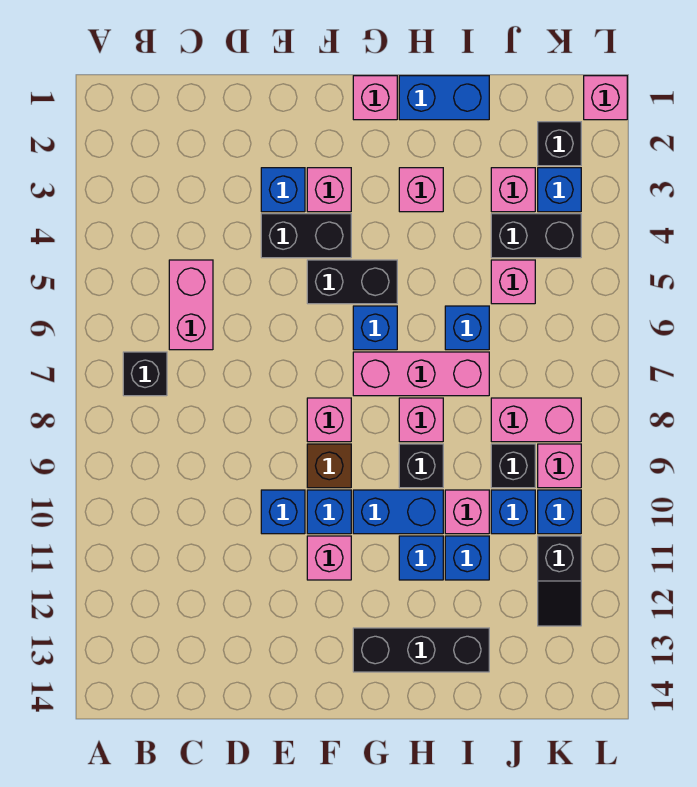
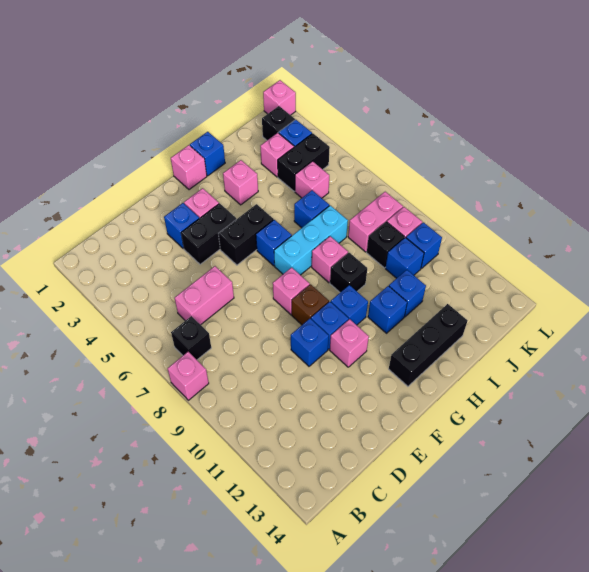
pink brick C5:C6 level 1 -> pink brick C6:D6 level 1
pink brick G7:I7 level 1 -> cyan brick G7:I7 level 1
blue brick G10:H10 level 1 -> blue brick G10 level 1
blue brick H1:I1 level 1 -> blue brick H1 level 1
pink brick I10 level 1 -> pink brick A8 level 1
black slope K11:K12 level 1 top 11 -> none

